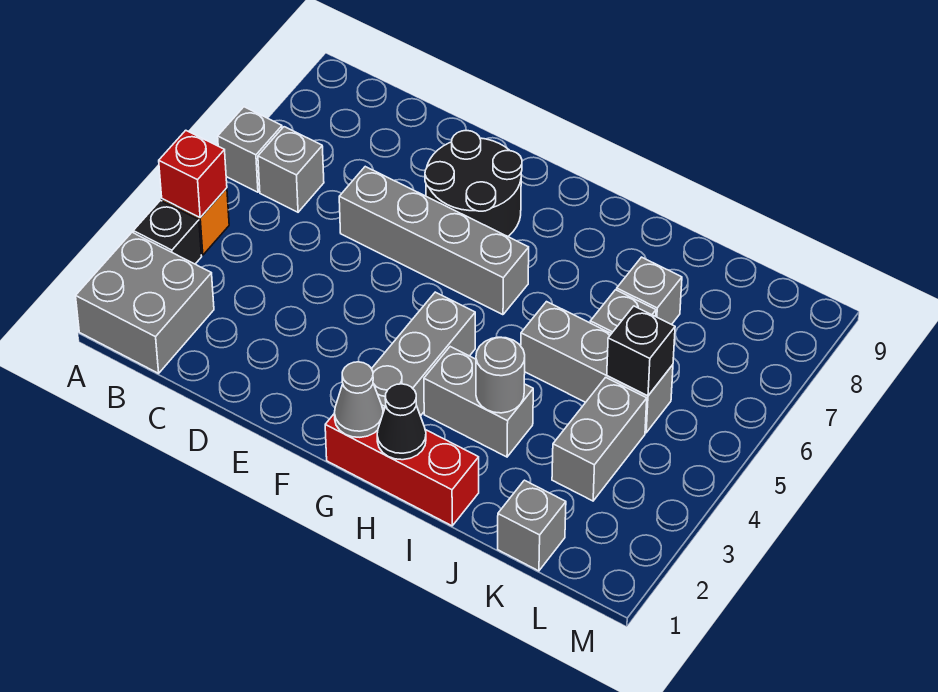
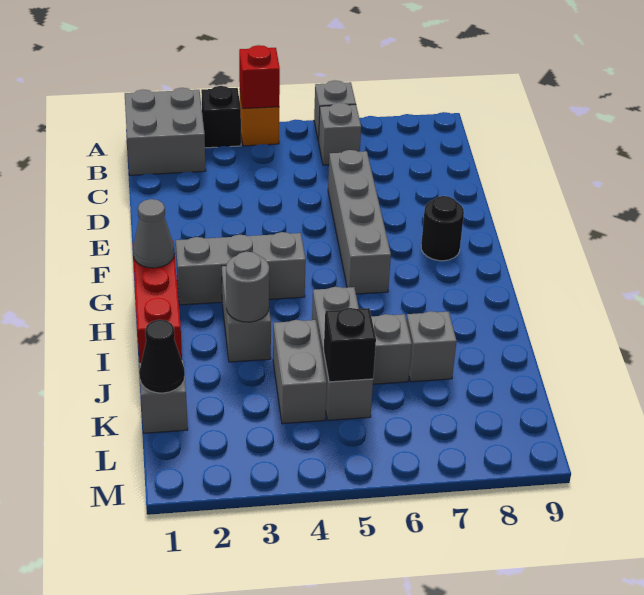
black round brick E7:F8 level 1 -> black round brick F8 level 1
black cone H1 level 2 -> black cone K1 level 2
grey brick K3:K4 level 1 -> grey brick J4:K4 level 1

